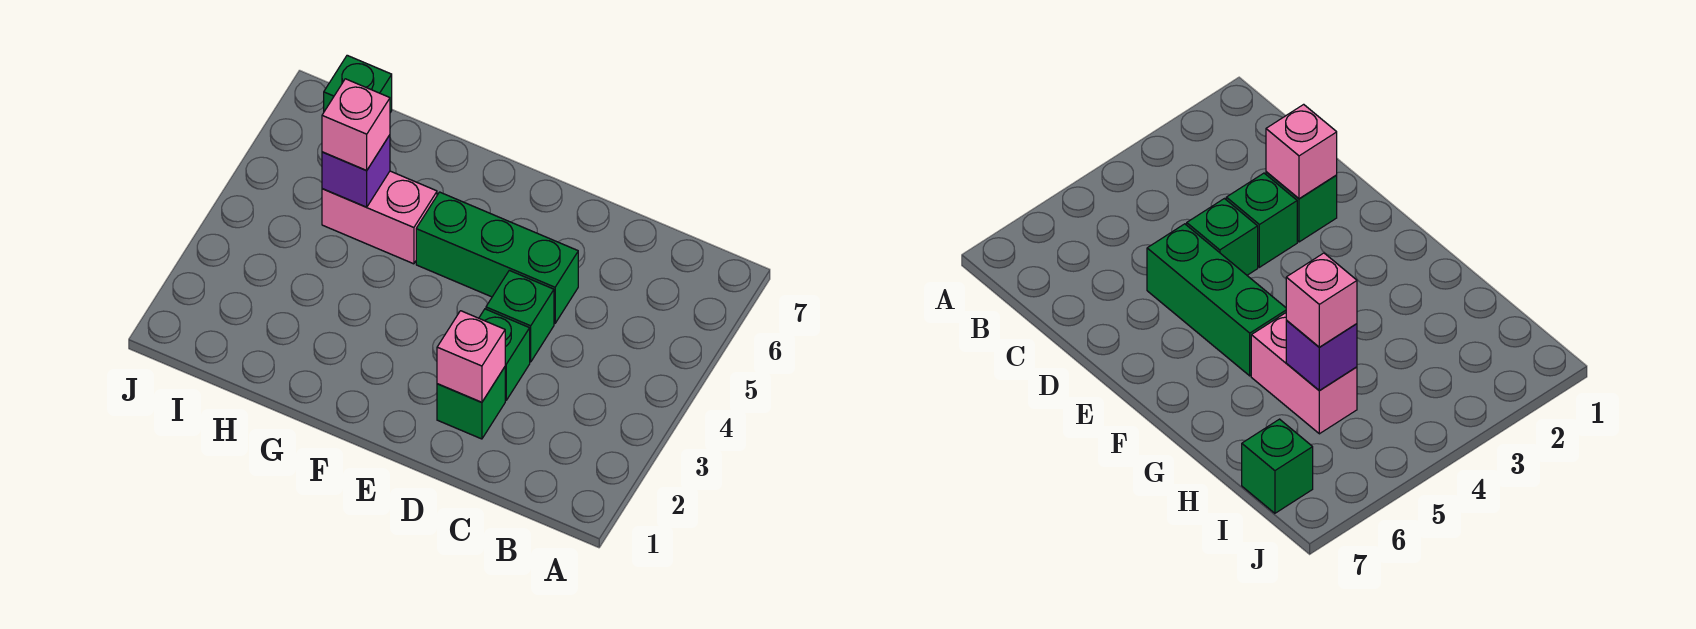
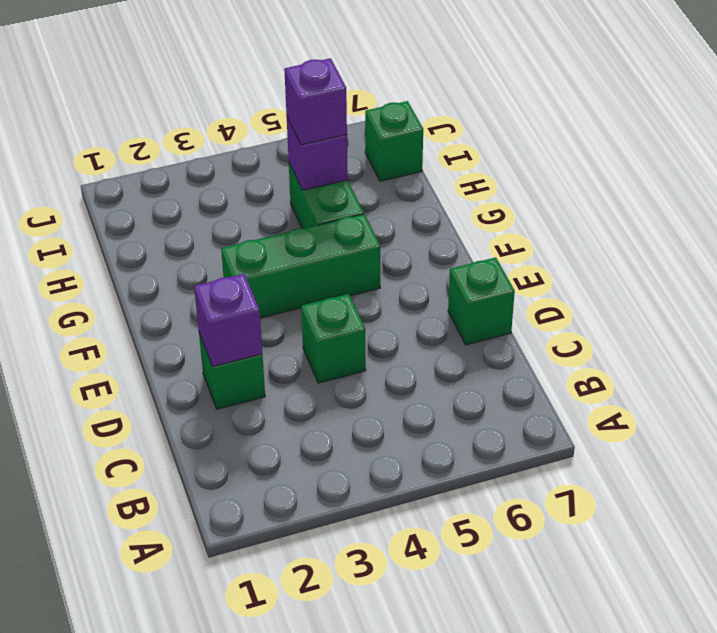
pink brick D2 level 2 -> purple brick D2 level 2
green brick D3 level 1 -> green brick D7 level 1
green brick D5:F5 level 1 -> green brick F3:F5 level 1
pink brick G5:H5 level 1 -> green brick G5:H5 level 1
pink brick H5 level 3 -> purple brick H5 level 3

